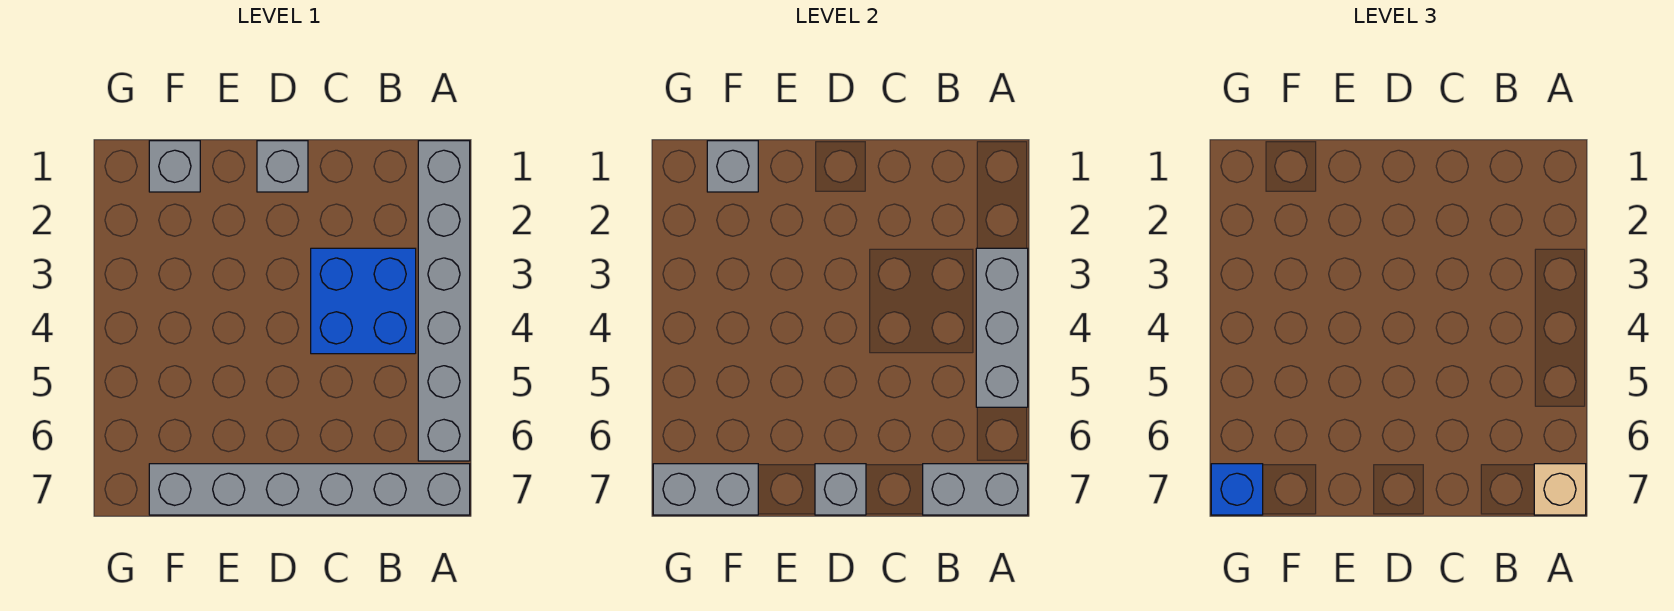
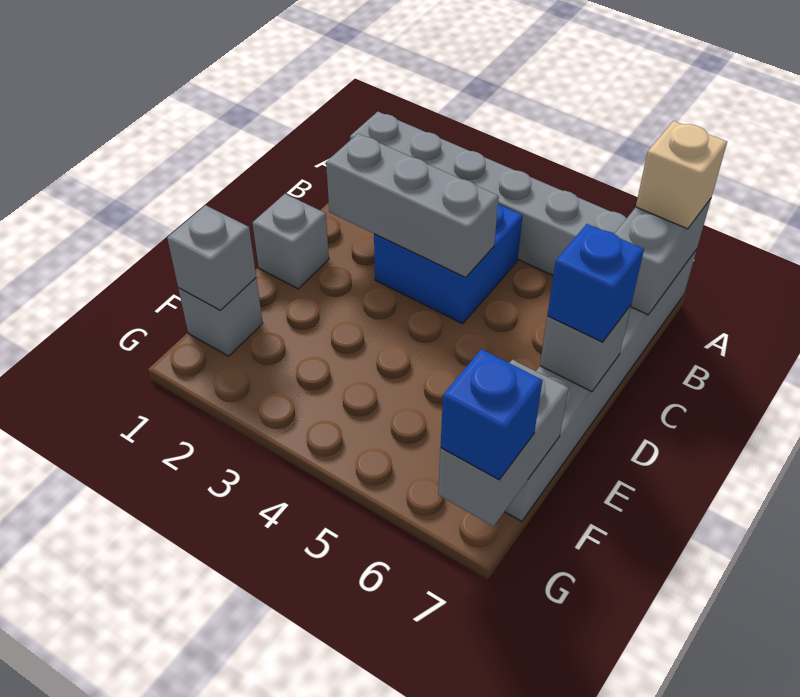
grey brick A3:A5 level 2 -> grey brick C2:C4 level 2
none -> blue brick D7 level 3

